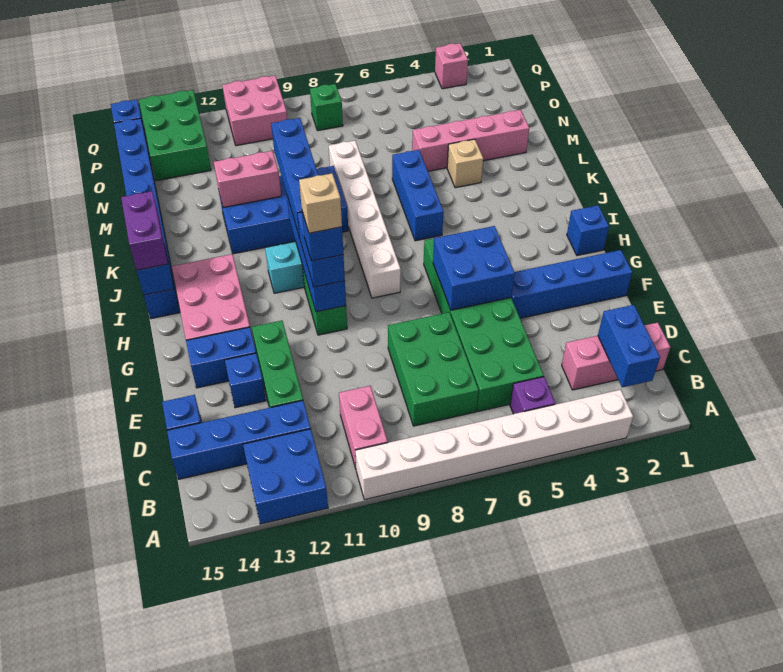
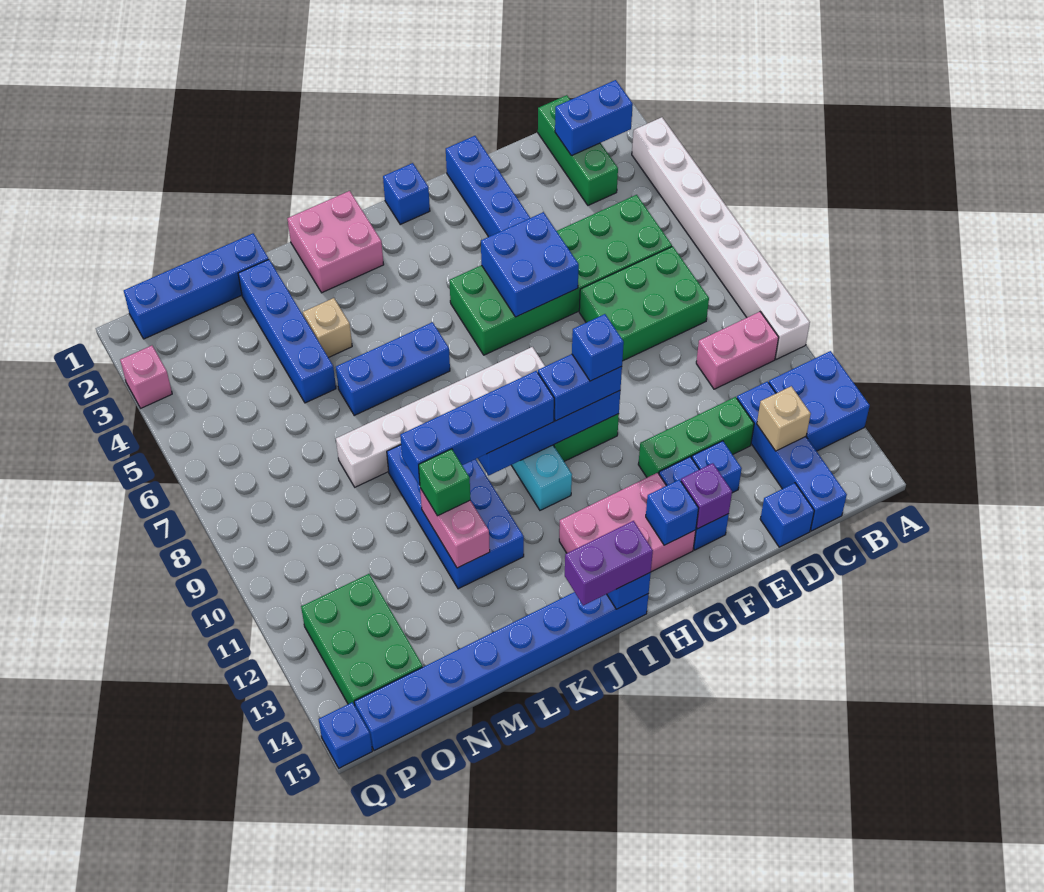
purple brick B5 level 1 -> purple brick F14 level 2
pink brick C1:C3 level 1 -> green brick C1:C3 level 1
tan brick G10 level 5 -> tan brick C13 level 2
none -> blue brick G14 level 2
none -> blue brick M1:P1 level 1
pink brick M2:M5 level 1 -> blue brick M2:M5 level 1
green brick O13:Q14 level 1 -> green brick O12:P14 level 1
green brick P8 level 1 -> green brick L11 level 3
pink brick P10:Q11 level 1 -> pink brick J1:K2 level 1

